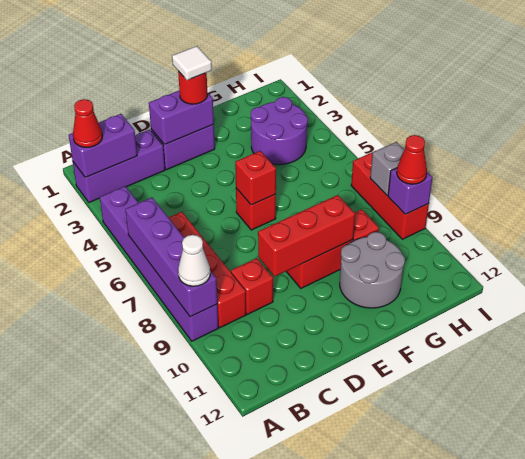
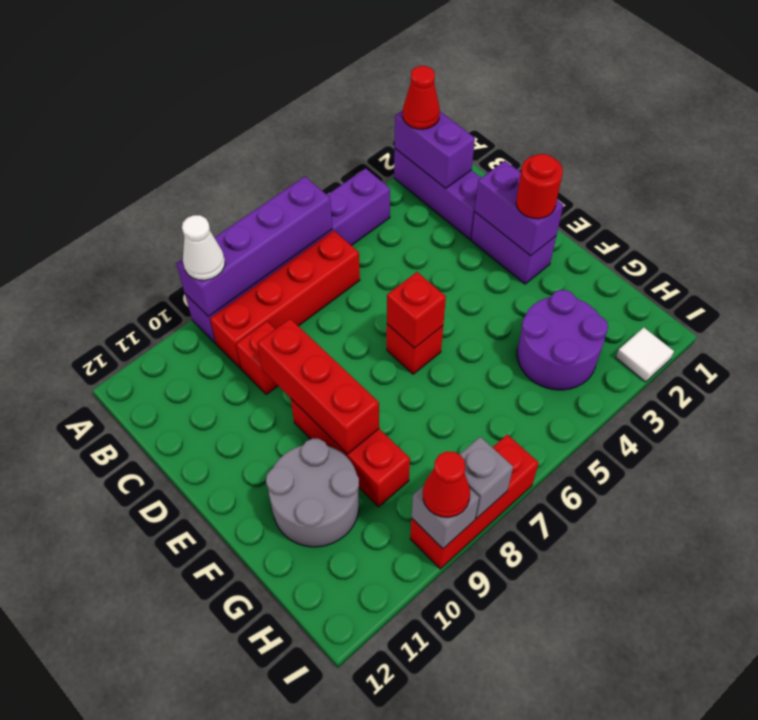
white tile E2 level 4 -> white tile I2 level 1
purple brick I9 level 2 -> grey brick I9 level 2

